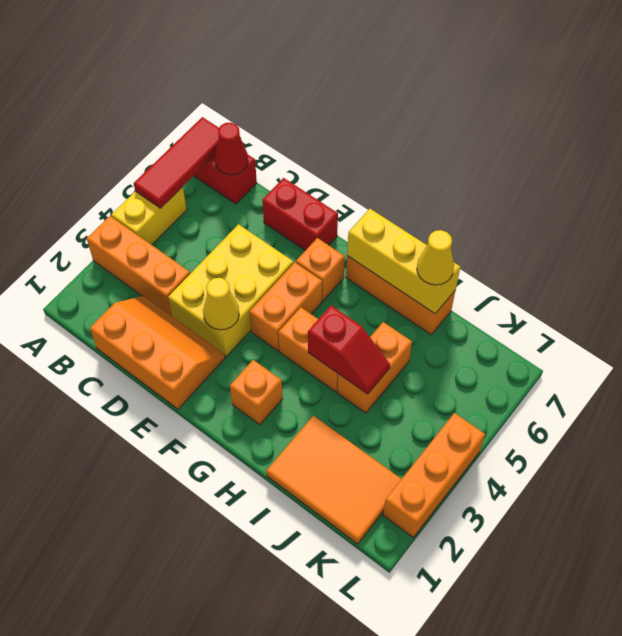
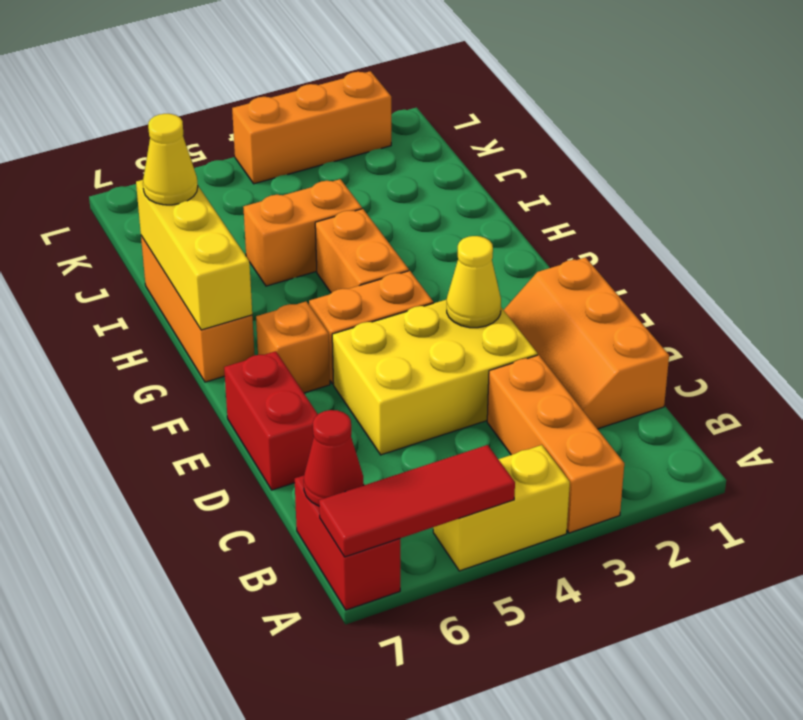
orange brick G2 level 1 -> none
red slope H4:I4 level 2 top H -> none
orange tile I1:K2 level 1 -> none

